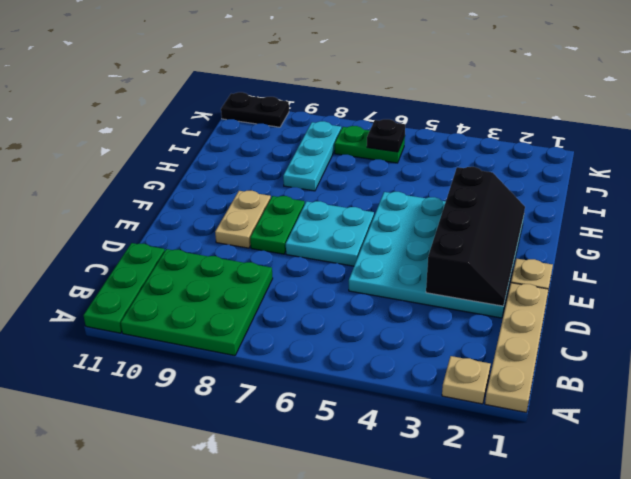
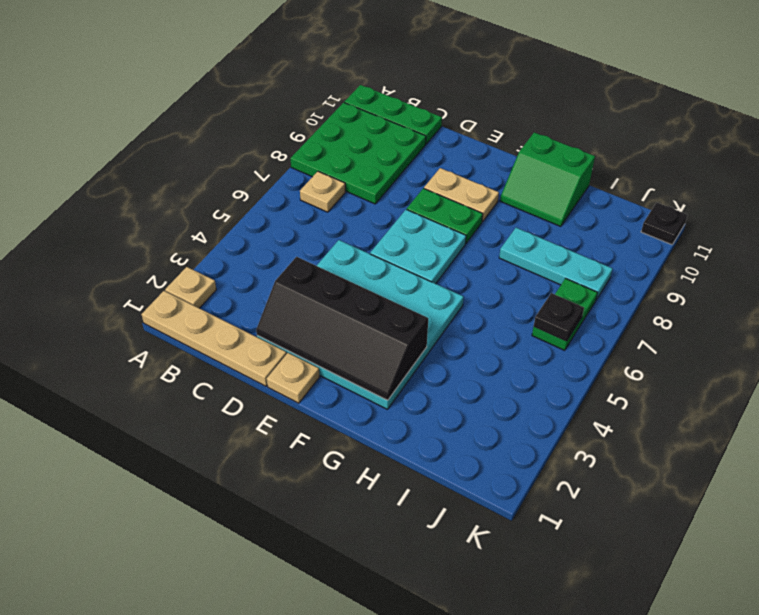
none -> tan plate B7 level 1
none -> green slope G10:H11 level 1 top 11
black plate K10:K11 level 1 -> black plate K11 level 1

